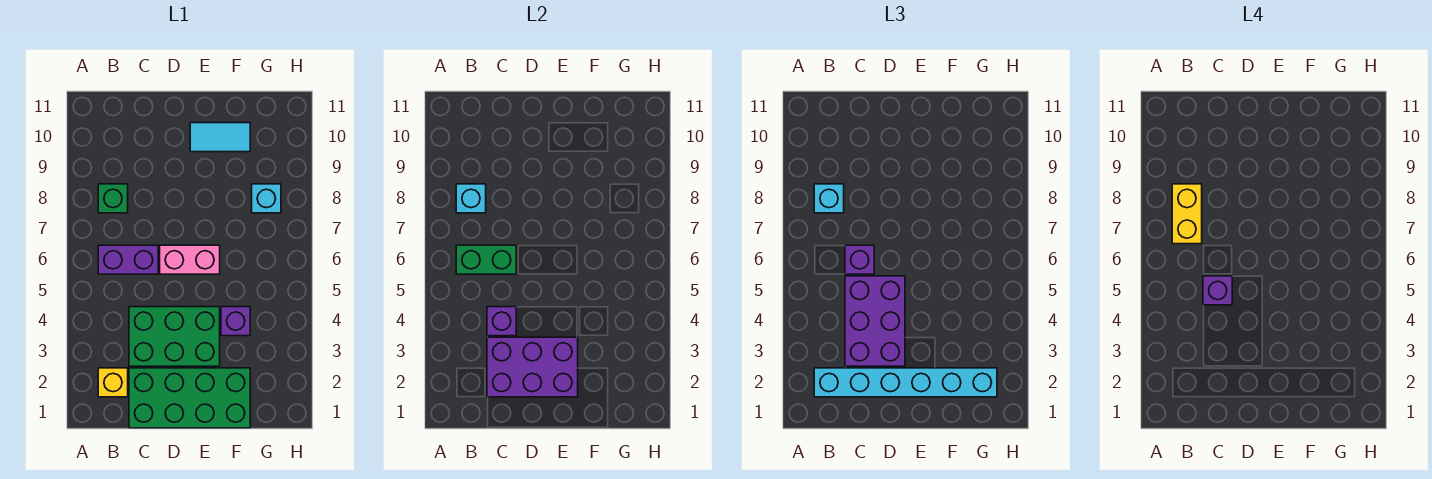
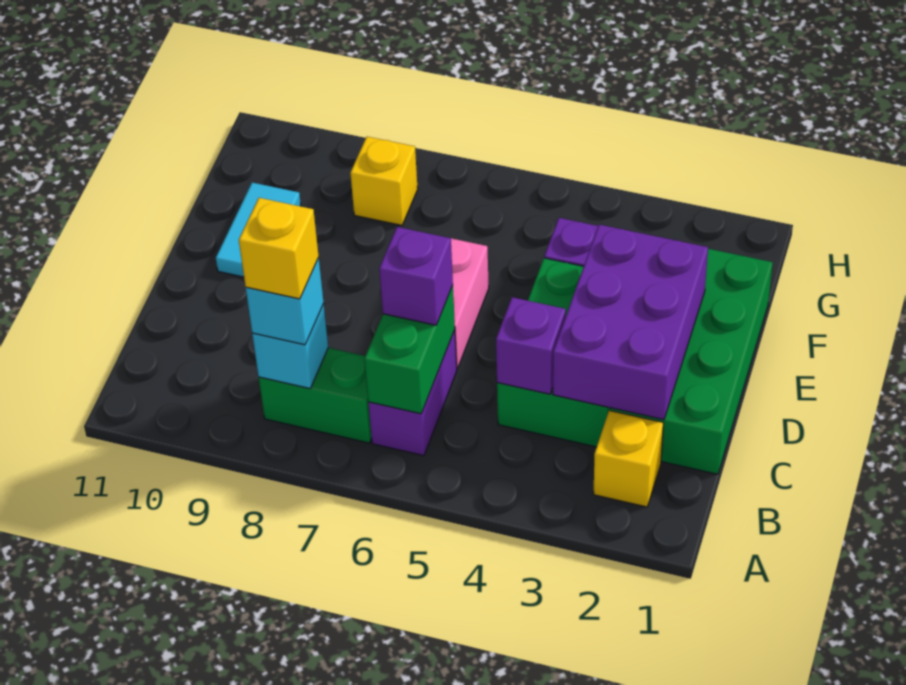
cyan brick B2:G2 level 3 -> none
yellow brick B7:B8 level 4 -> yellow brick B8 level 4
green brick B8 level 1 -> green brick B7:B8 level 1
purple brick C3:D5 level 3 -> none
purple brick C5 level 4 -> none
cyan brick G8 level 1 -> yellow brick G8 level 1

